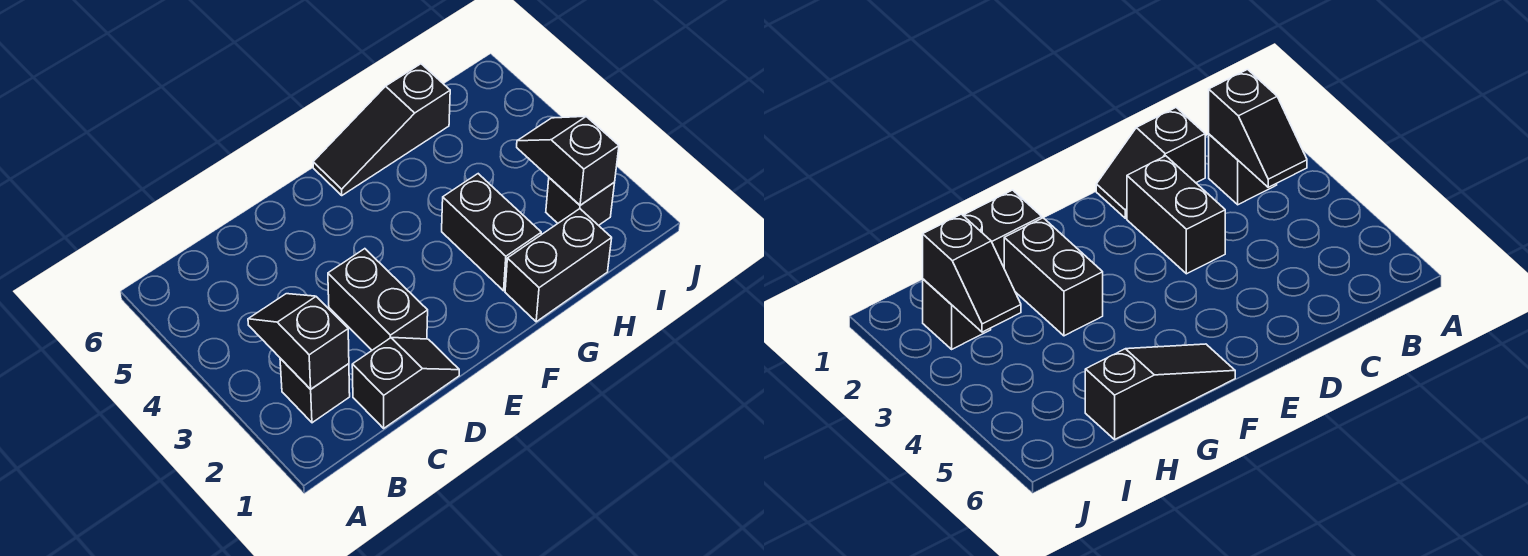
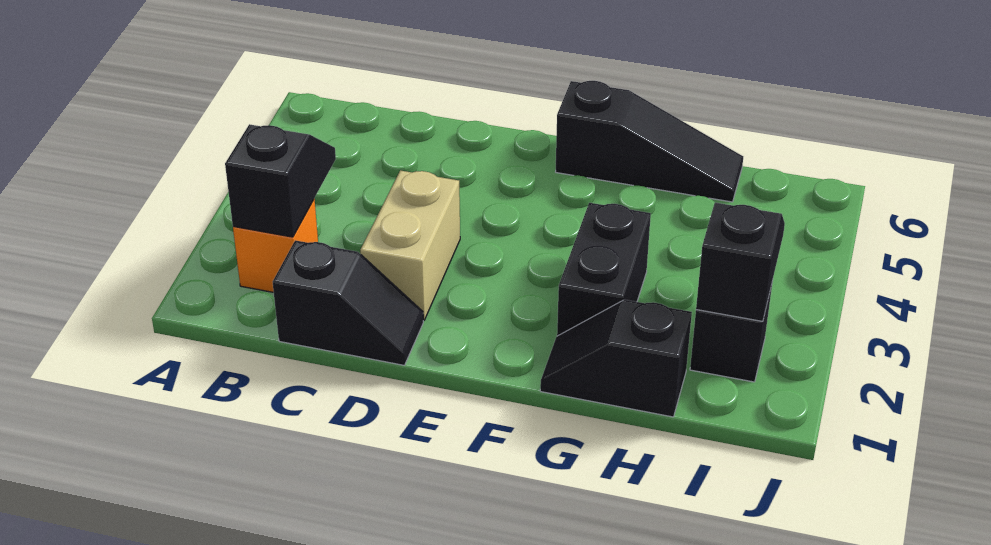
black brick B2 level 1 -> orange brick B2 level 1
black brick D2:D3 level 1 -> tan brick D2:D3 level 1
black slope F6:H6 level 1 top H -> black slope F6:H6 level 1 top F
black brick G1:H1 level 1 -> black slope G1:H1 level 1 top H

